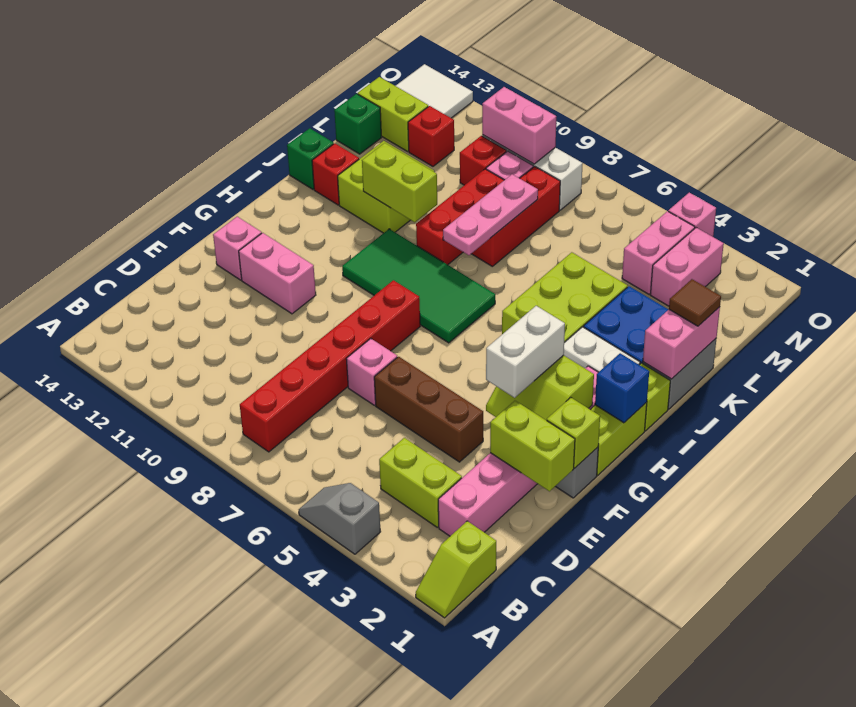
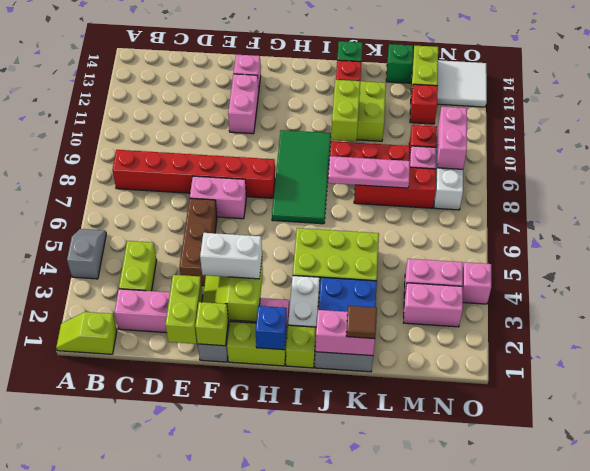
pink brick E7 level 1 -> pink brick E7:F7 level 1

